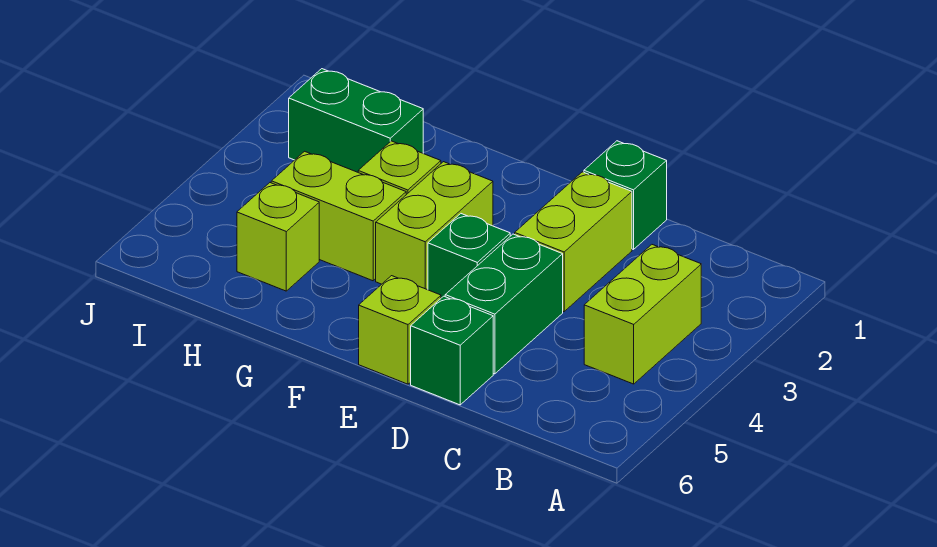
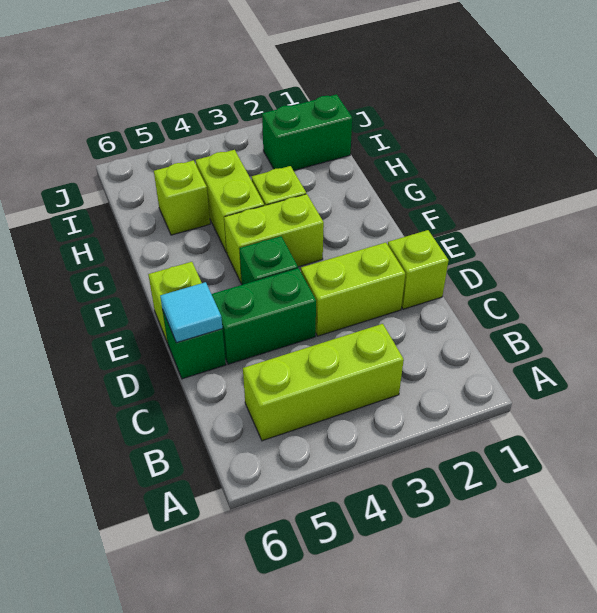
lime brick B3:B4 level 1 -> lime brick B3:B5 level 1
green brick D1 level 1 -> lime brick D1 level 1
none -> cyan tile D6 level 2
green brick H2:I2 level 1 -> green brick I1:I2 level 1

